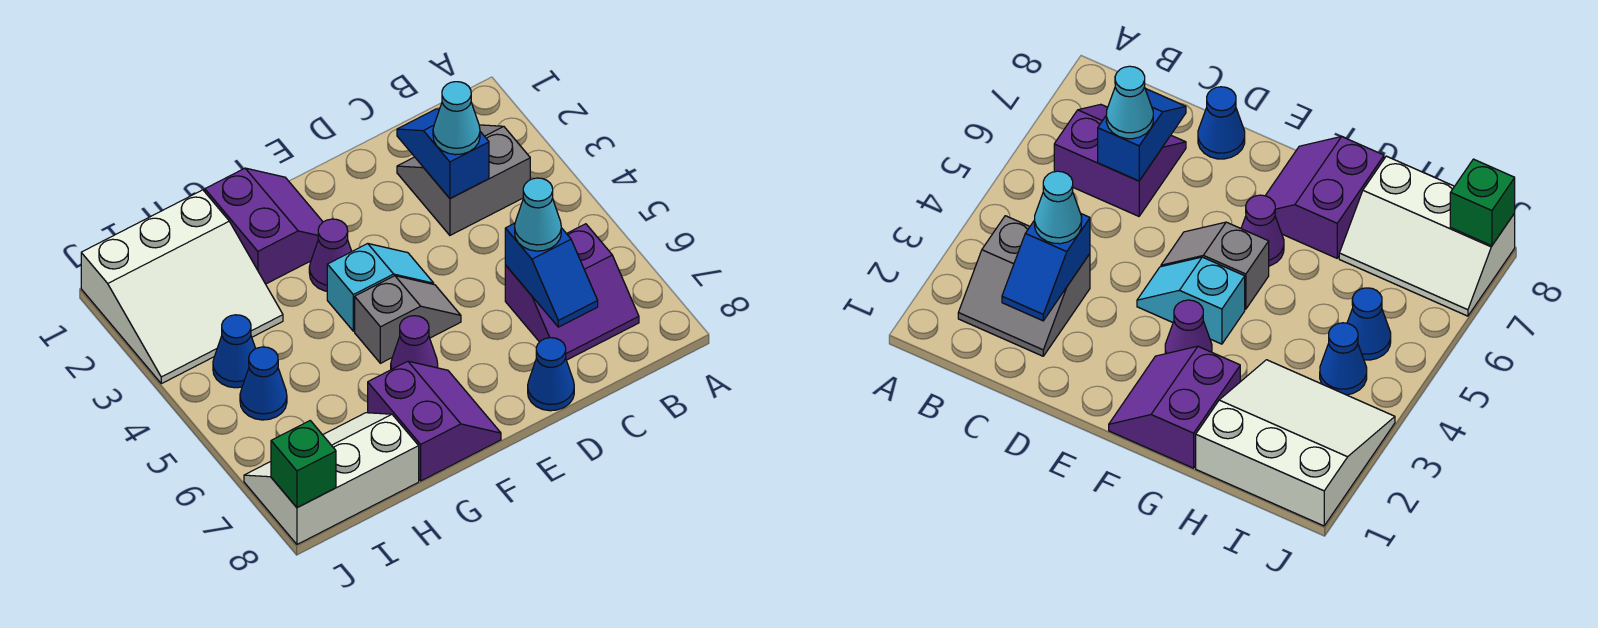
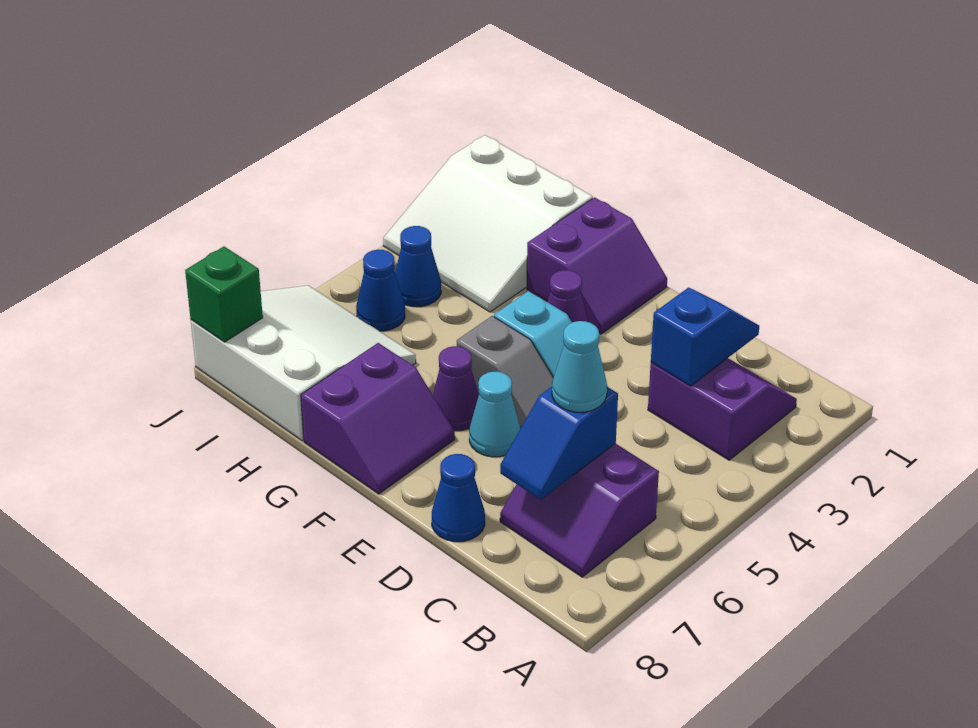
grey slope B2:C3 level 1 top 3 -> purple slope B2:C3 level 1 top 3
cyan cone C3 level 3 -> cyan cone E6 level 1
white slope H7:J8 level 1 top 8 -> white slope H6:J8 level 1 top 8

